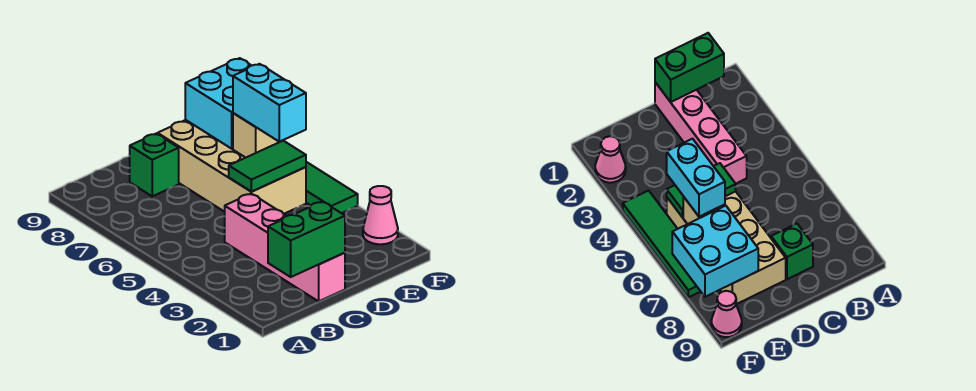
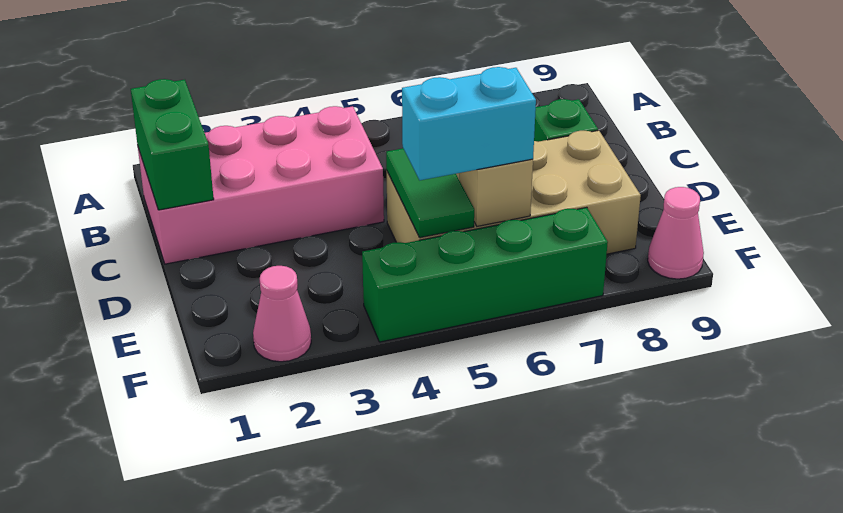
pink brick C1:C4 level 1 -> pink brick B1:C4 level 1
cyan brick E7:F8 level 2 -> none
green tile F4:F7 level 1 -> green brick F4:F7 level 1

